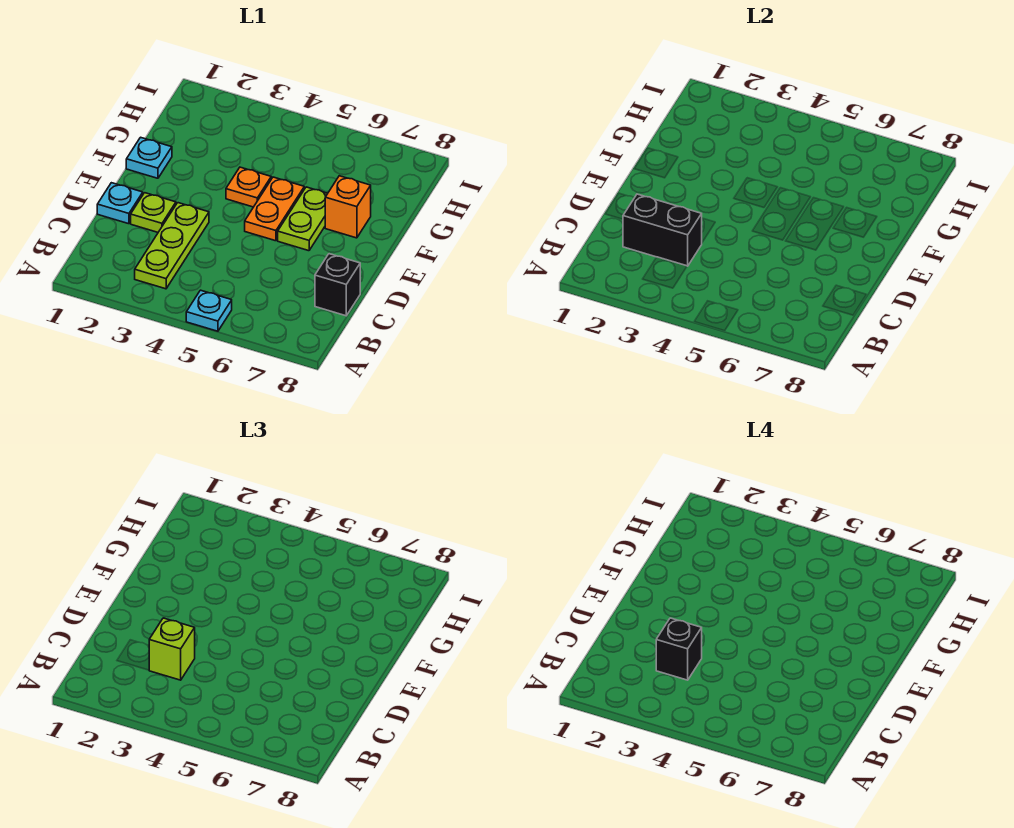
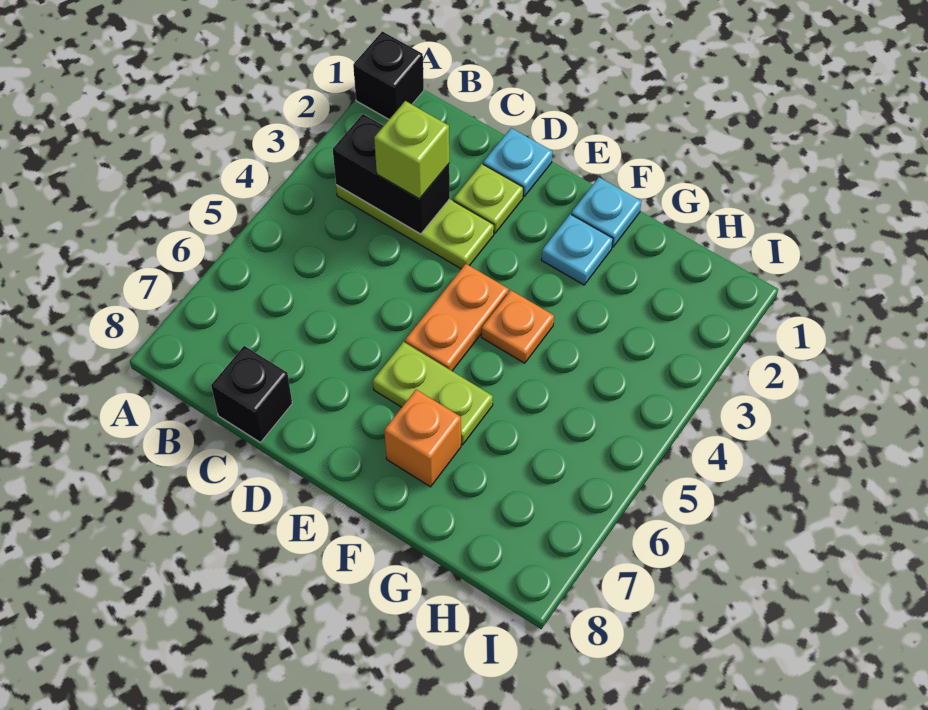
cyan plate A5 level 1 -> cyan plate F2 level 1
black brick C2:C3 level 2 -> black brick B3:C3 level 2
black brick C3 level 4 -> black brick A1 level 1
orange plate E5:F5 level 1 -> orange plate E4:E5 level 1

